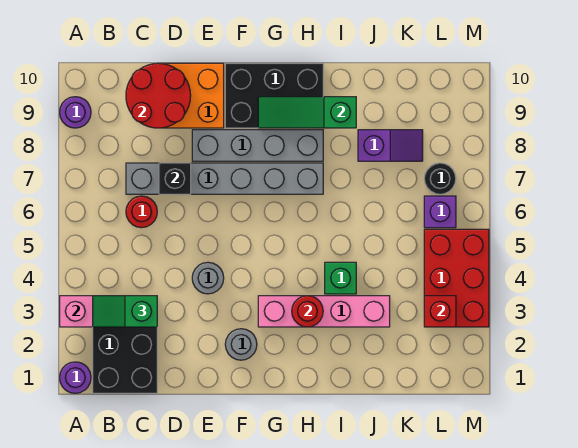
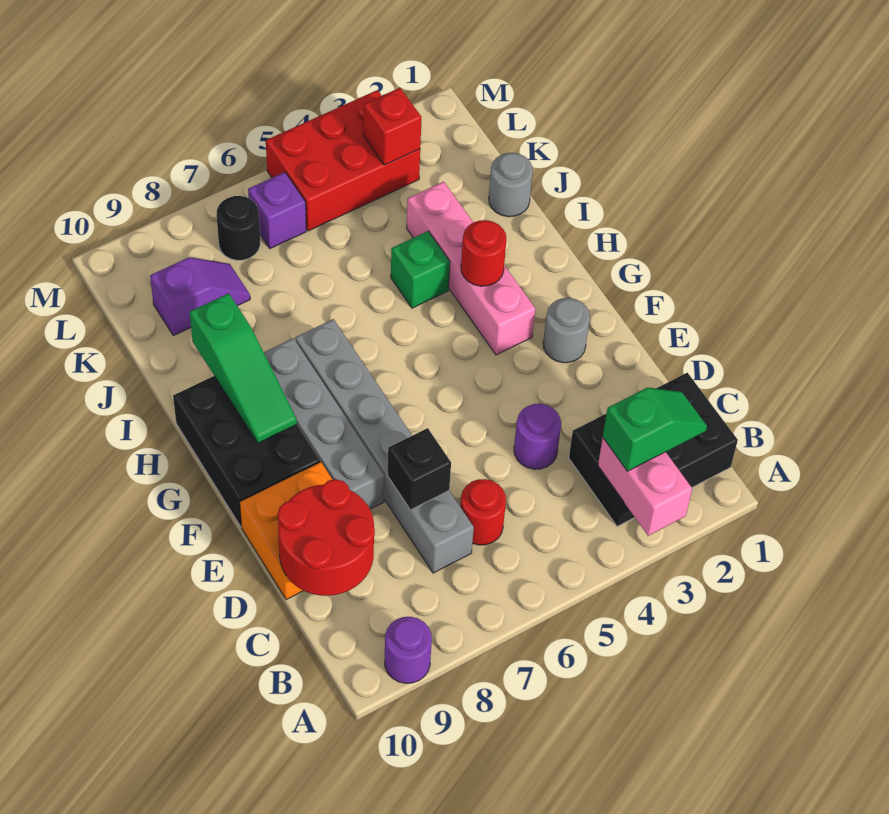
purple round brick A1 level 1 -> purple round brick D4 level 1
green slope B3:C3 level 3 top C -> green slope B2:B3 level 3 top 3
grey round brick E4 level 1 -> grey round brick J1 level 1
purple slope J8:K8 level 1 top J -> purple slope K8:K9 level 1 top 9

